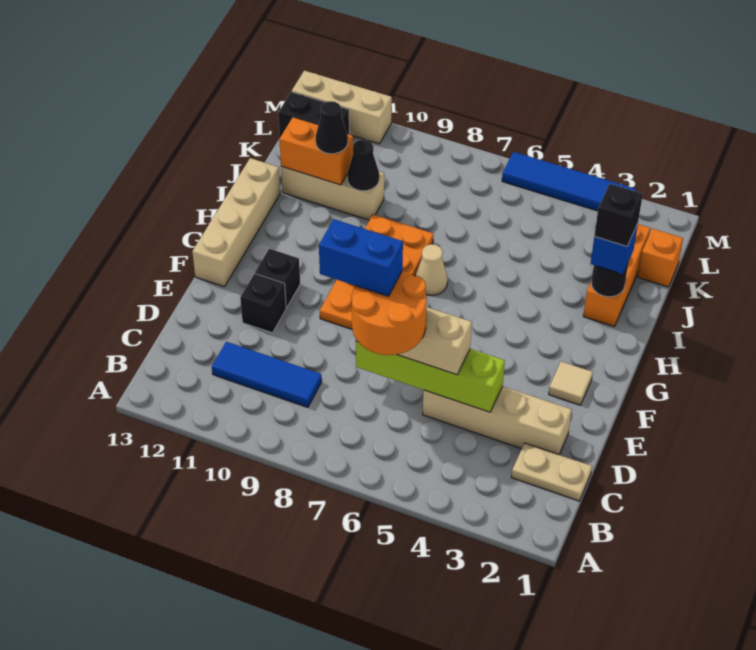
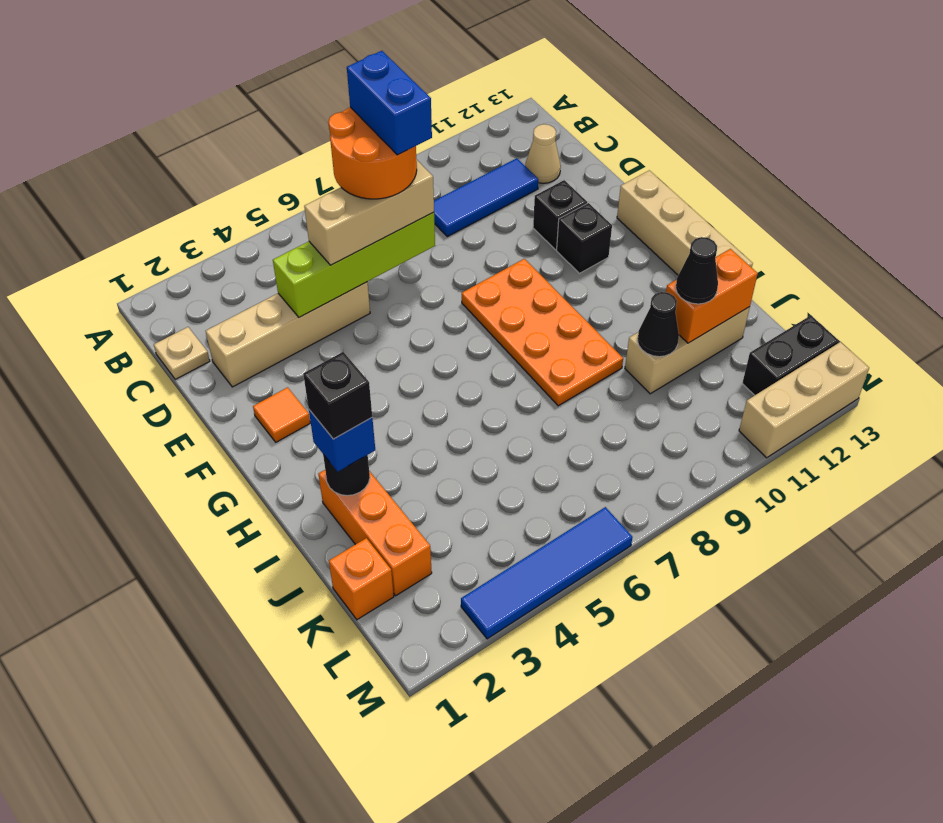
tan plate C1:C2 level 1 -> tan plate C1 level 1
blue brick D7:D8 level 5 -> blue brick C7:D7 level 5
tan tile F2 level 1 -> orange tile F2 level 1
tan cone H7 level 1 -> tan cone C12 level 1

